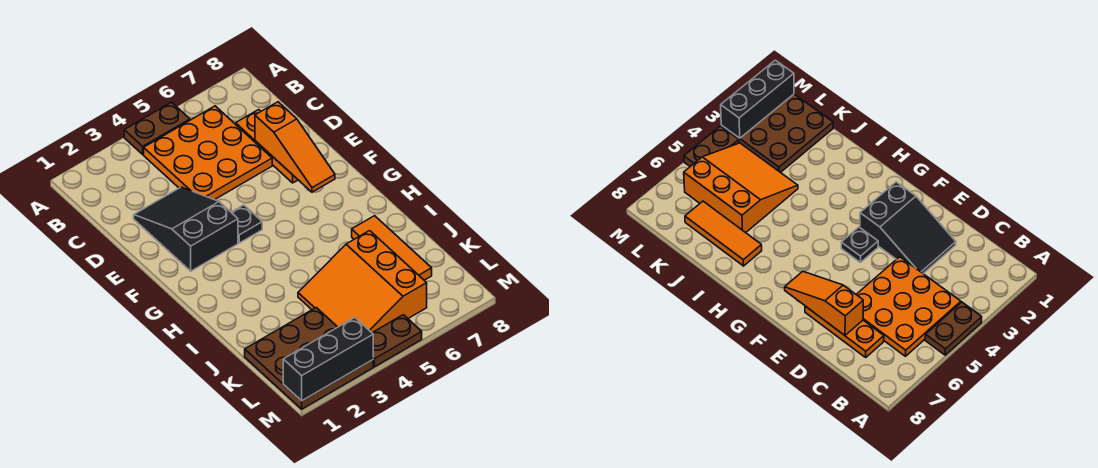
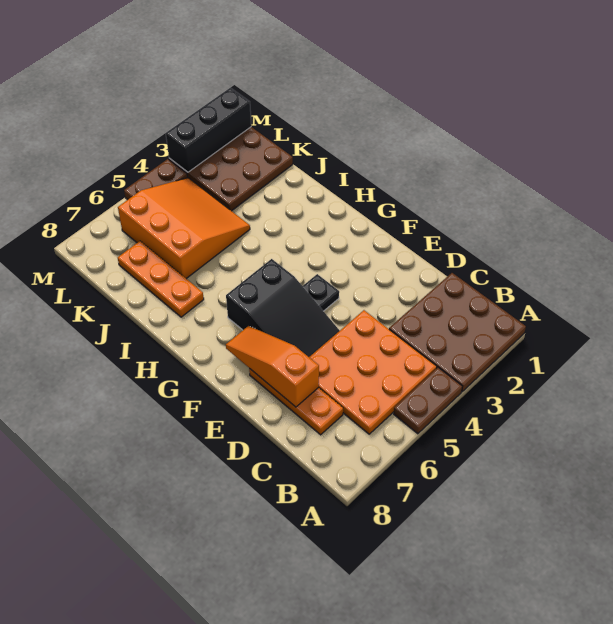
none -> brown plate A1:C3 level 1
black slope D2:F3 level 1 top F -> black slope E5:G6 level 1 top G
orange tile I7:K7 level 1 -> orange plate I7:K7 level 1

